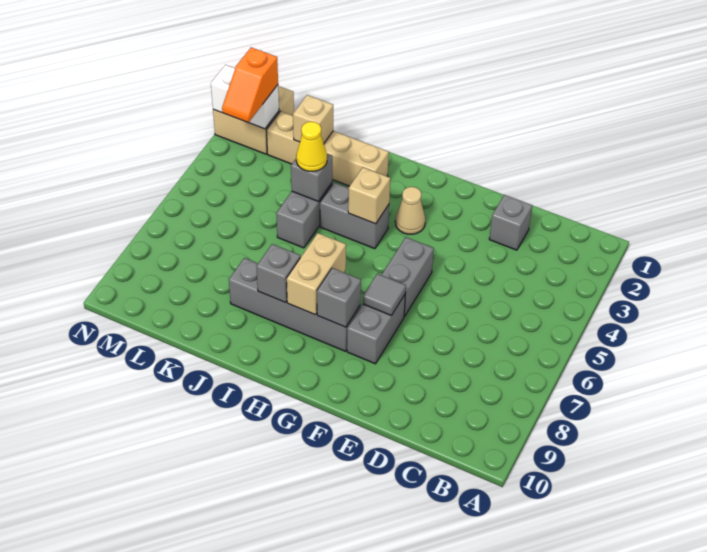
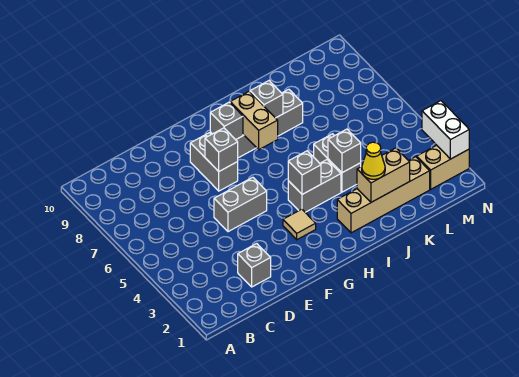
grey brick F5:F6 level 1 -> grey brick E5:F5 level 1
grey tile F7 level 2 -> grey brick F7 level 2
tan cone G3 level 1 -> tan tile G3 level 1
tan brick H4 level 2 -> grey brick H4 level 2
yellow cone J4 level 3 -> yellow cone J2 level 3
tan brick K2 level 2 -> tan brick J2:K2 level 2
tan brick M1:N2 level 1 -> tan brick M2:N2 level 1
white brick M2:N2 level 2 -> white brick N2:N3 level 2
orange slope M2:M3 level 3 top 2 -> none

